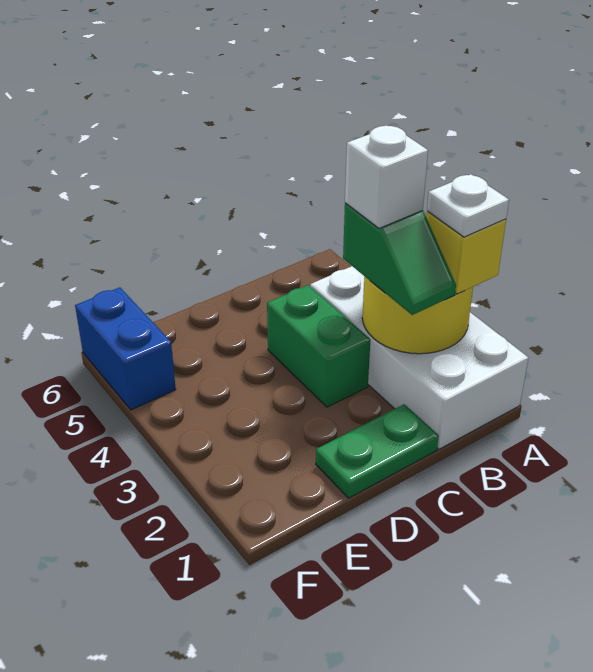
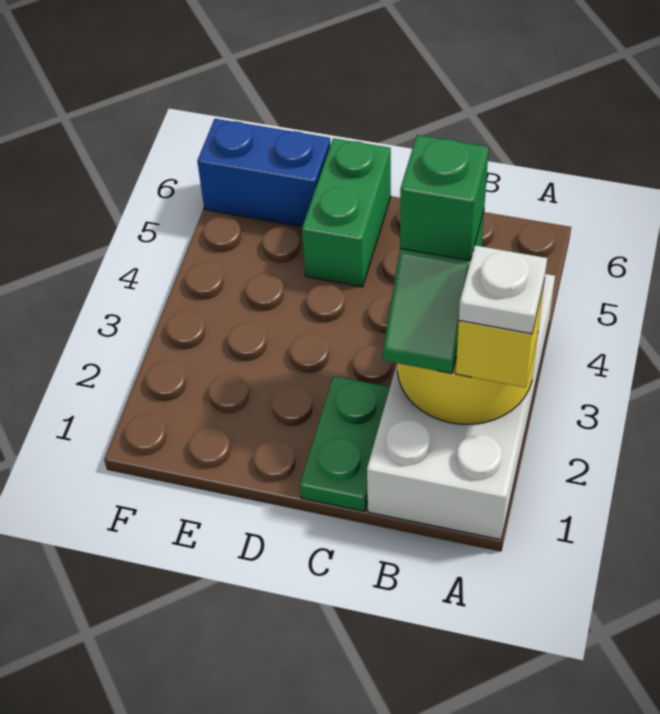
white brick B3 level 4 -> green brick B3 level 4
green plate C1:D1 level 1 -> green plate C1:C2 level 1
green brick C3:C4 level 1 -> green brick D5:D6 level 1
blue brick F5:F6 level 1 -> blue brick E6:F6 level 1

